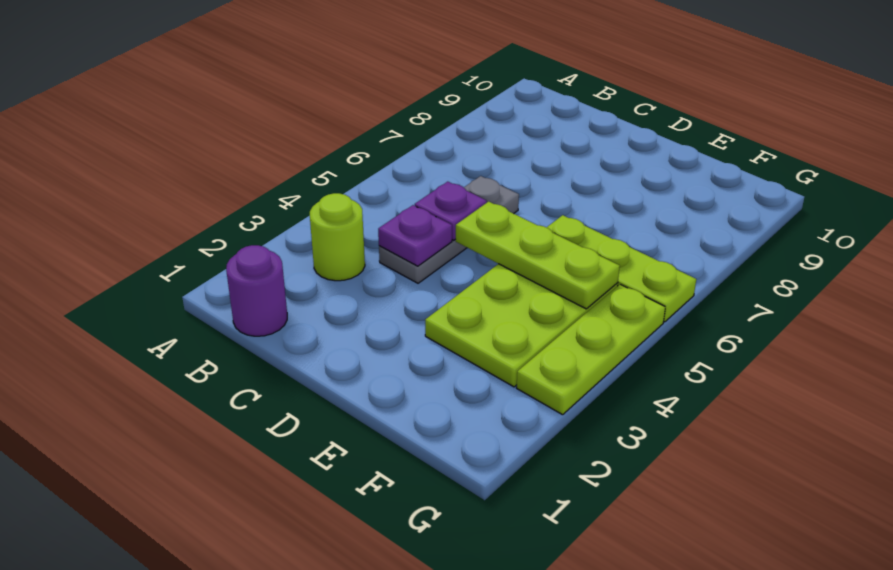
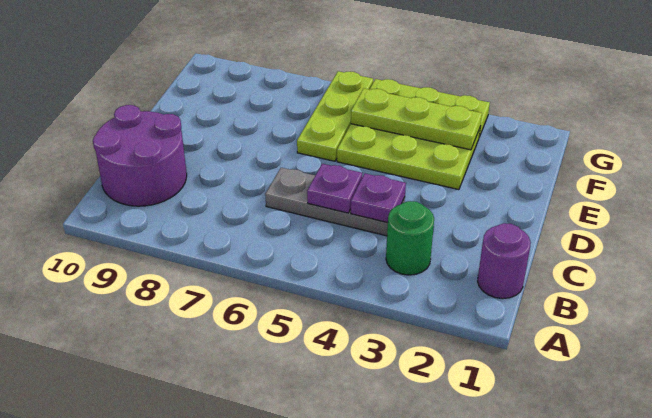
lime round brick B3 level 1 -> green round brick B3 level 1
none -> purple round brick B9:C10 level 1
lime plate D5:F5 level 2 -> lime plate F3:F5 level 2

